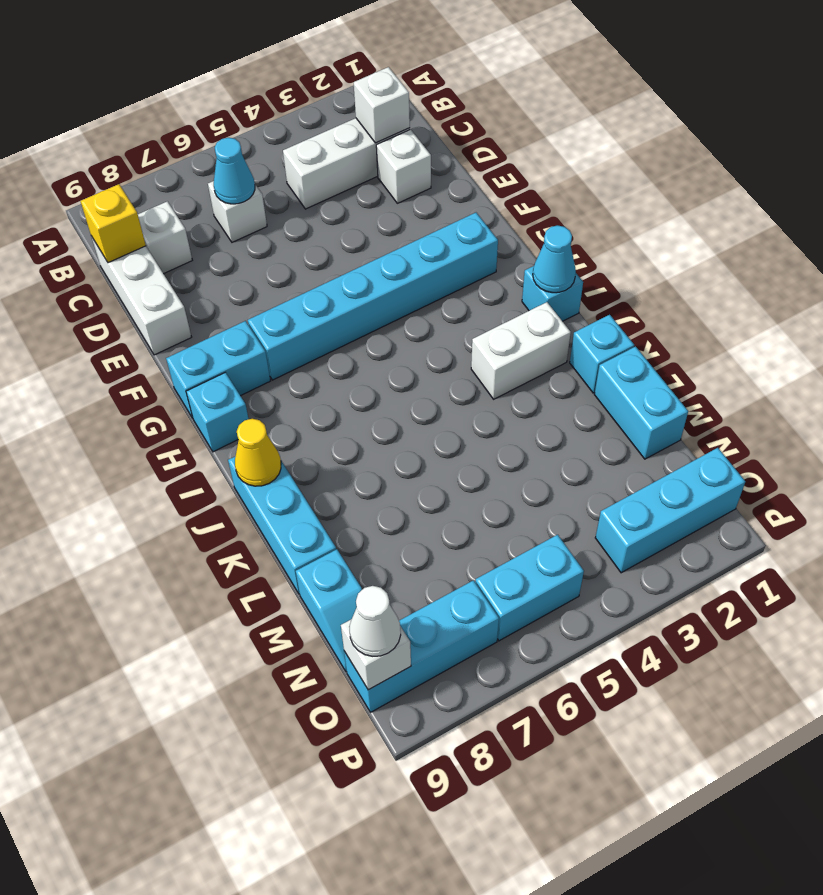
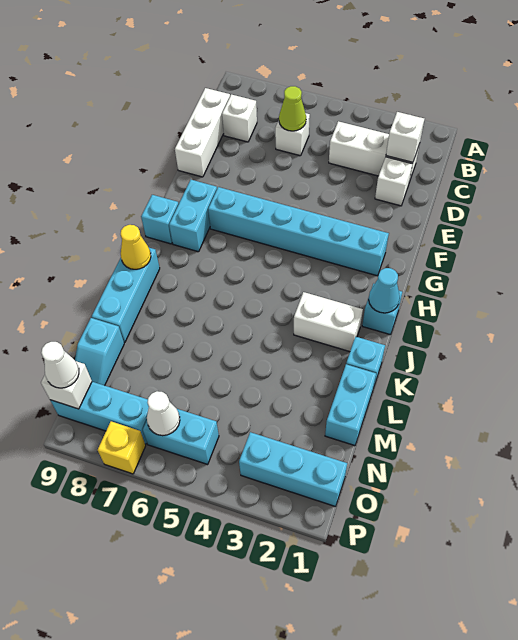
cyan cone C6 level 2 -> lime cone C6 level 2
yellow brick C9 level 2 -> yellow brick P7 level 1
cyan brick G8:G9 level 1 -> cyan brick G8:H8 level 1
none -> white cone O6 level 2

